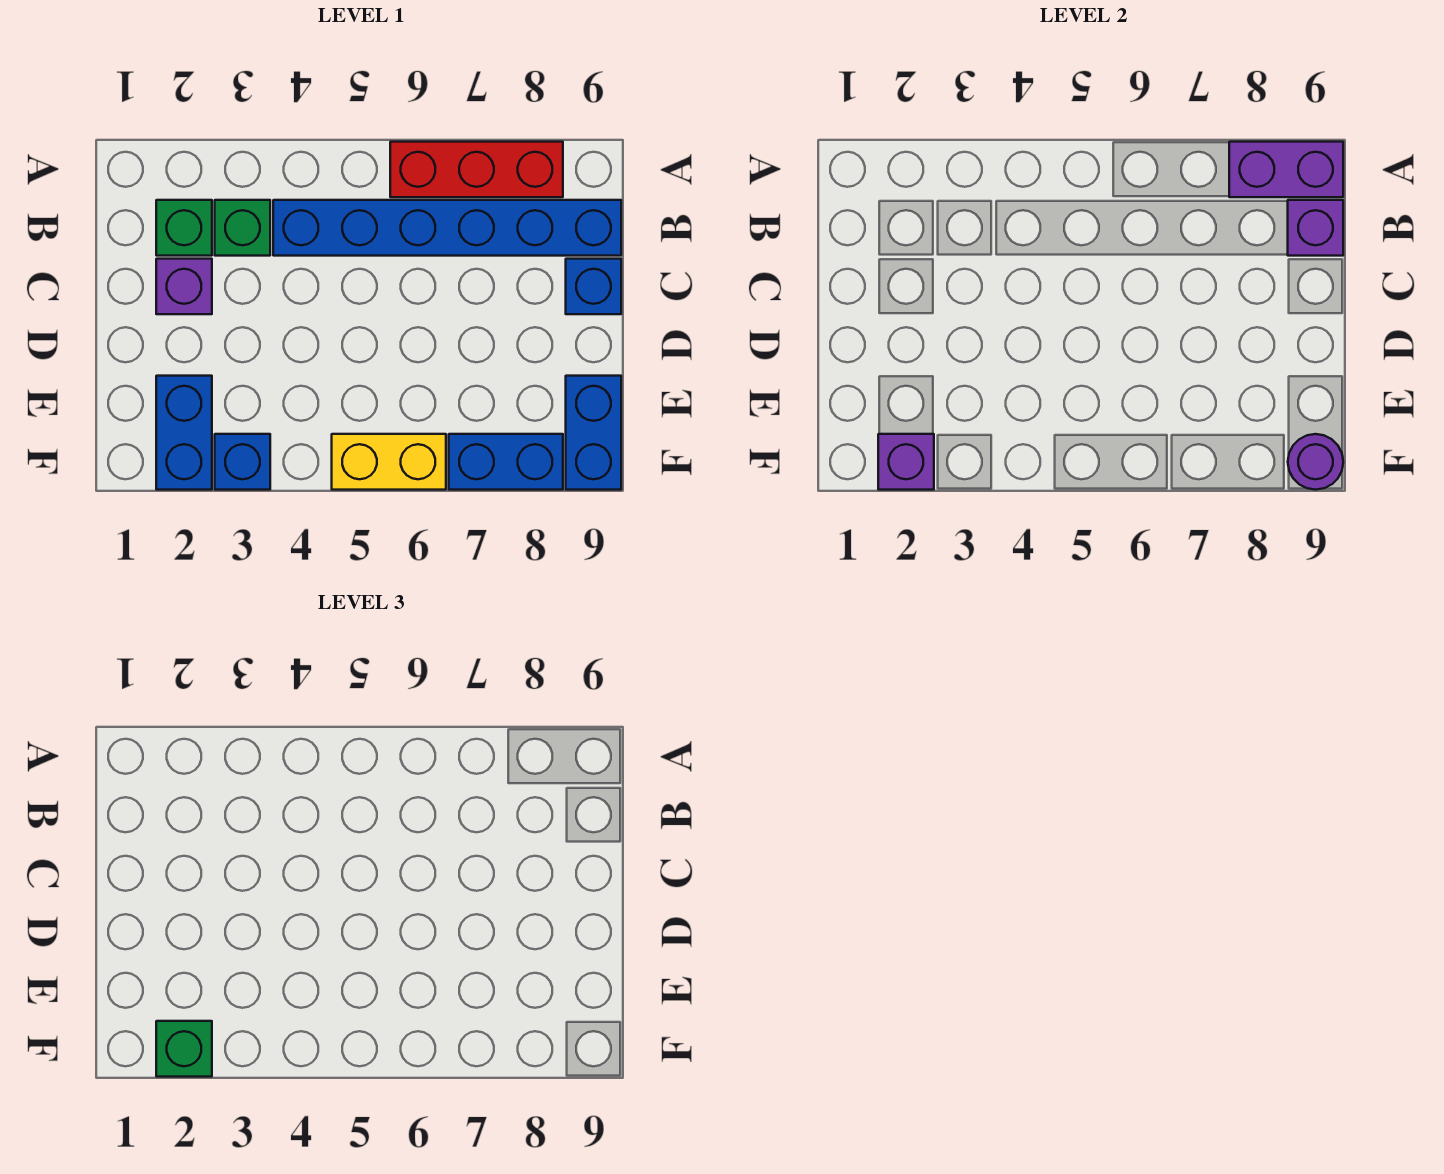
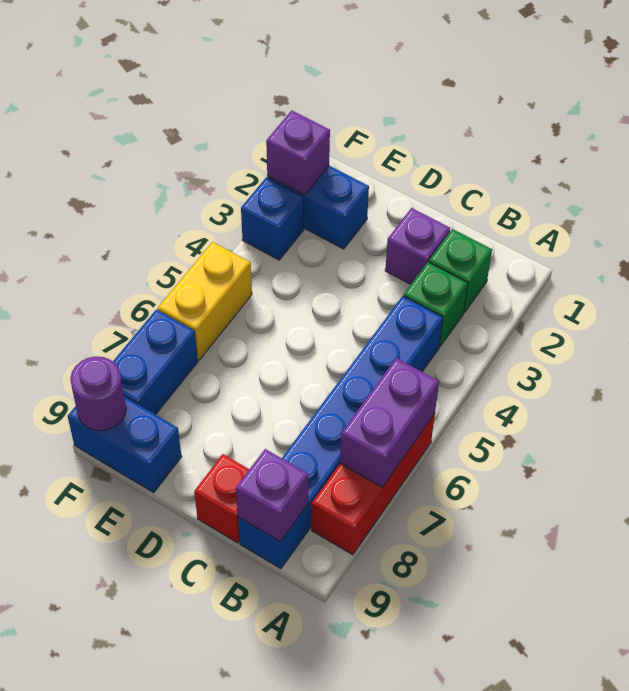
purple brick A8:A9 level 2 -> purple brick A6:A7 level 2
blue brick C9 level 1 -> red brick C9 level 1
green brick F2 level 3 -> none

